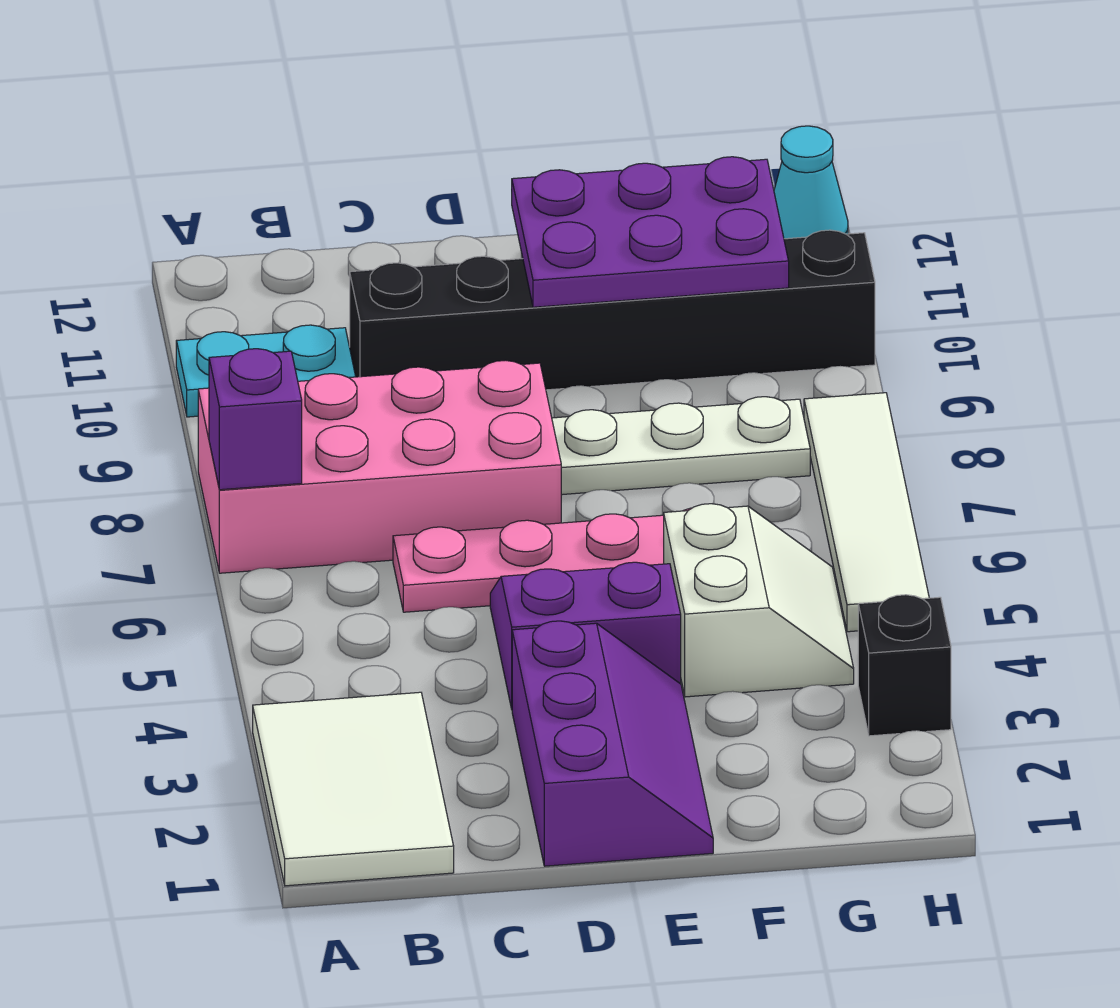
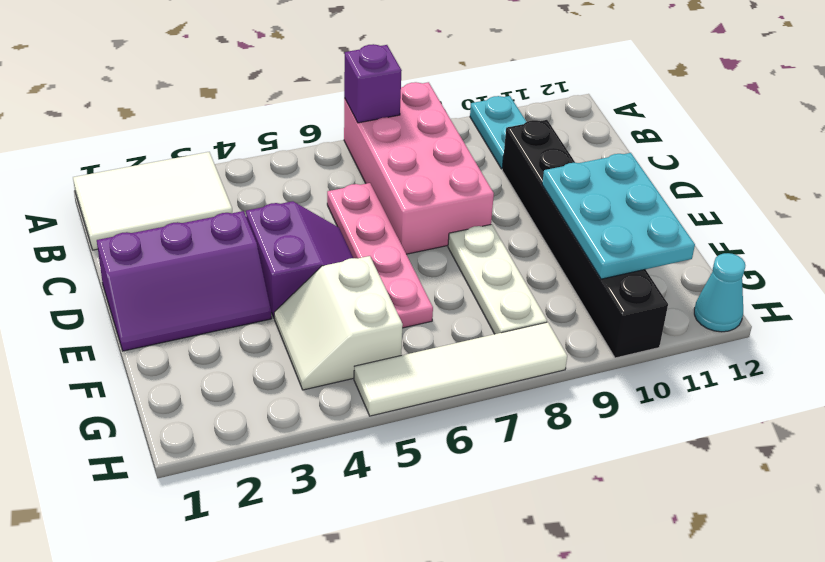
purple plate E10:G11 level 2 -> cyan plate E10:G11 level 2
white slope F4:G5 level 1 top F -> white slope F4:G5 level 1 top 5
black brick H3 level 1 -> none

